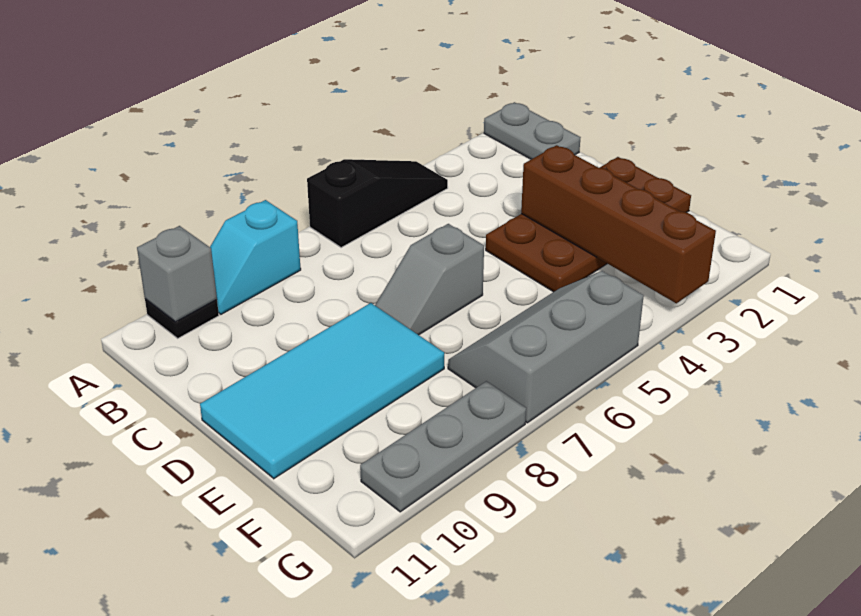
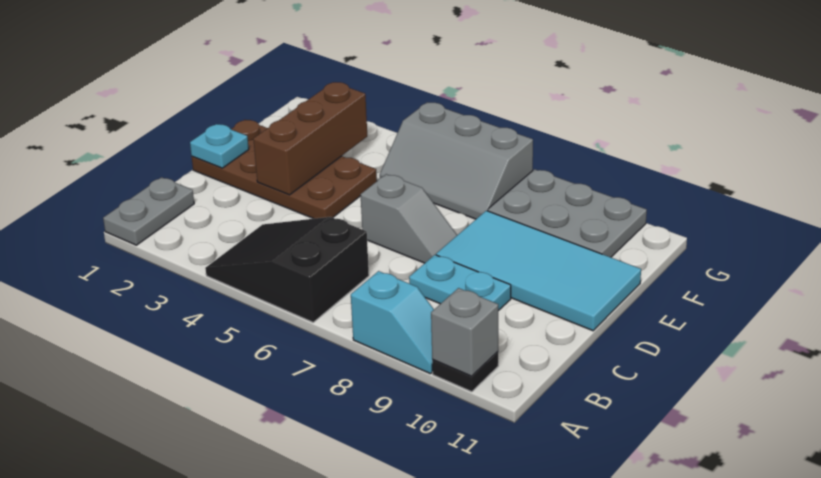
black slope A4:A6 level 1 top 6 -> black slope A4:B6 level 1 top 6
none -> cyan plate C8:C9 level 1
none -> cyan plate D1 level 2
brown brick D3:G3 level 2 -> brown brick D3:F3 level 2
grey plate G8:G10 level 1 -> grey plate F8:G10 level 1

